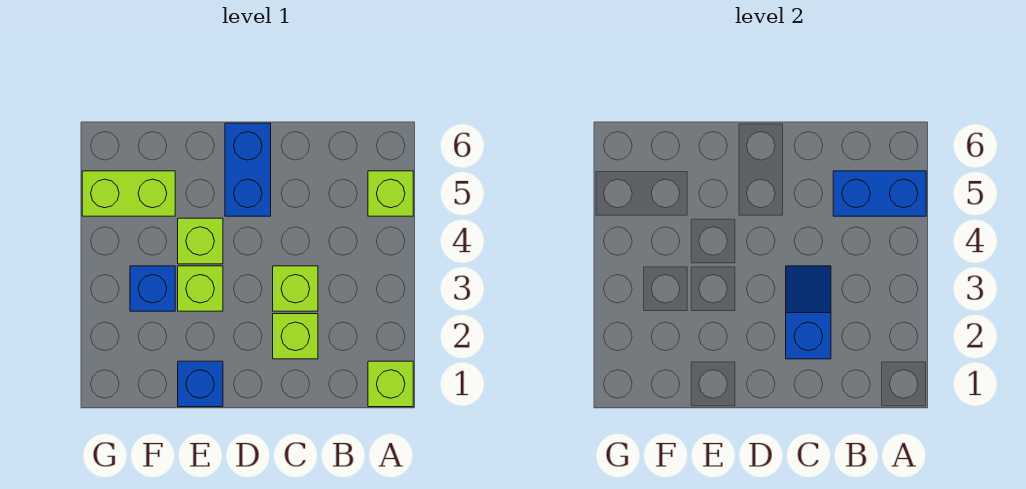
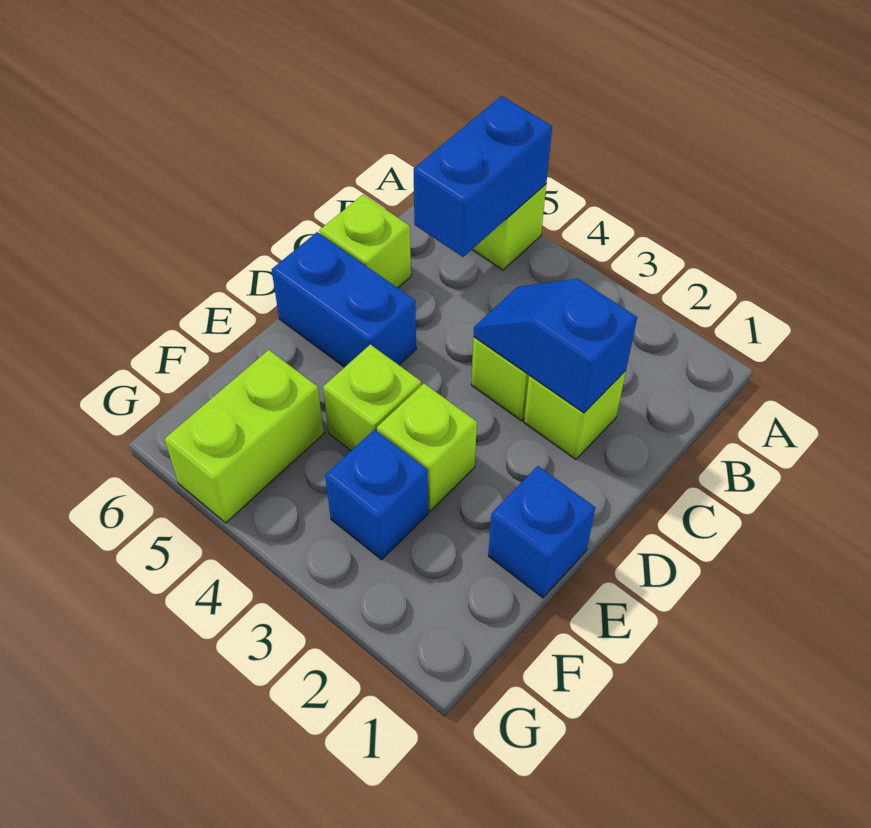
lime brick A1 level 1 -> lime brick C6 level 1

